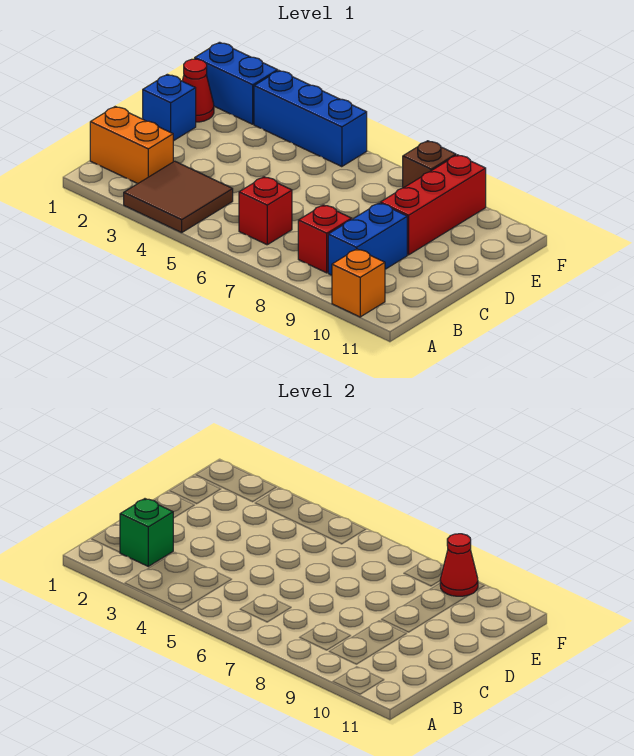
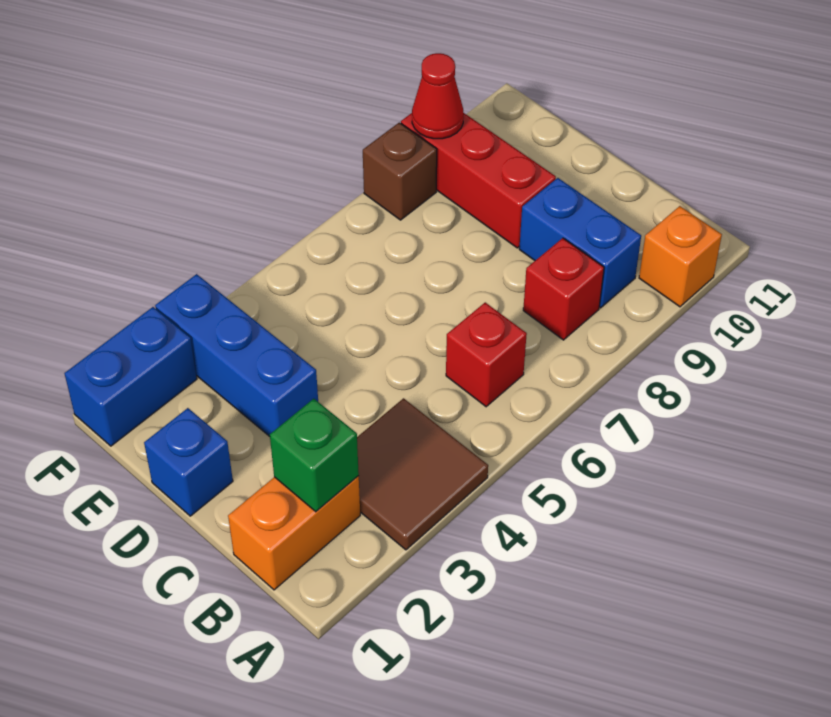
red cone E1 level 1 -> none
blue brick F3:F5 level 1 -> blue brick D3:F3 level 1

